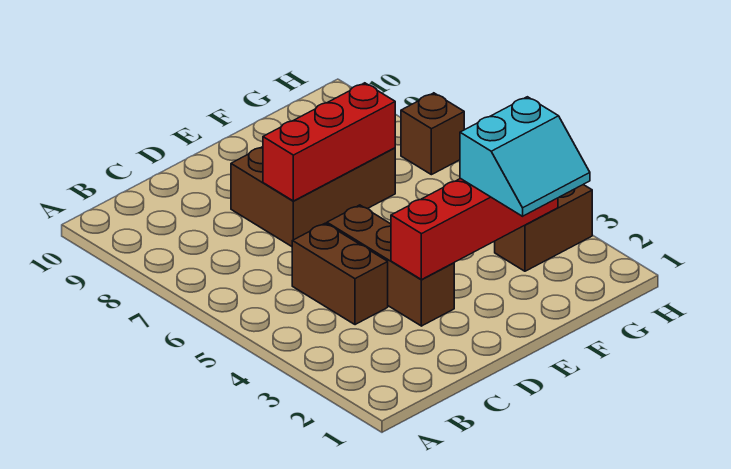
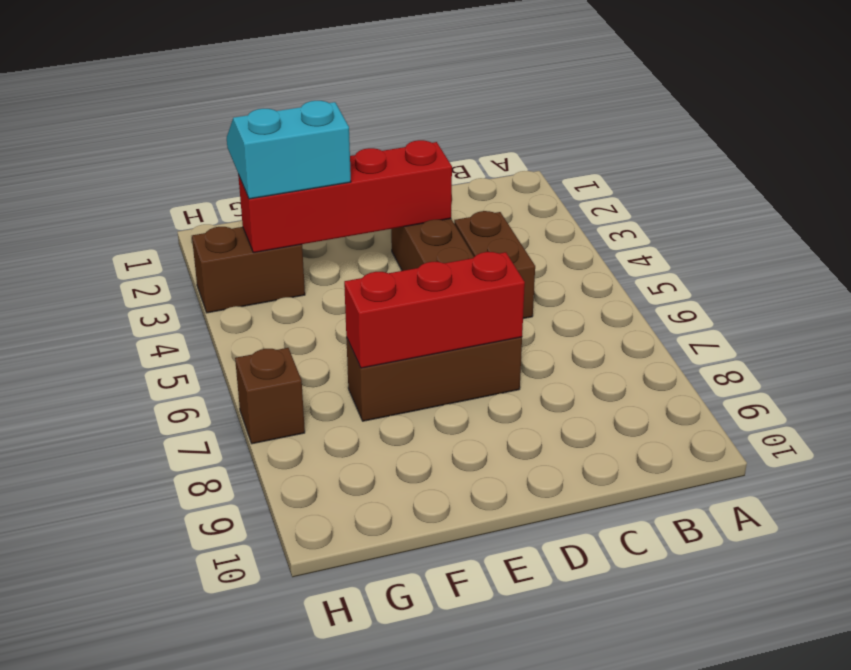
brown brick D7:F8 level 1 -> brown brick D7:F7 level 1

